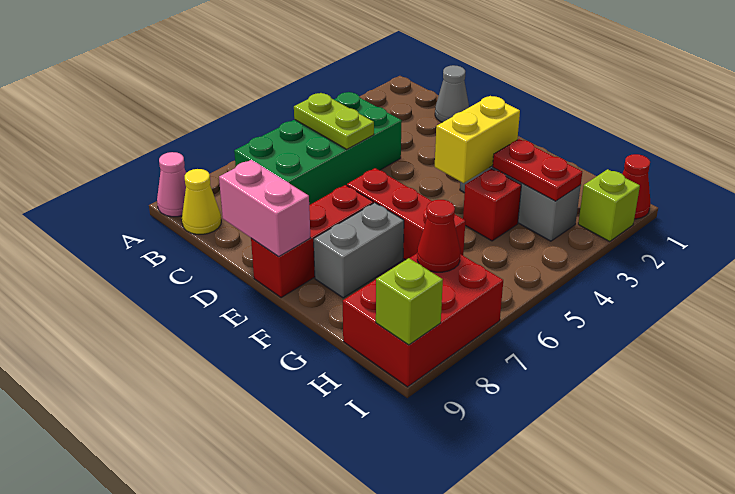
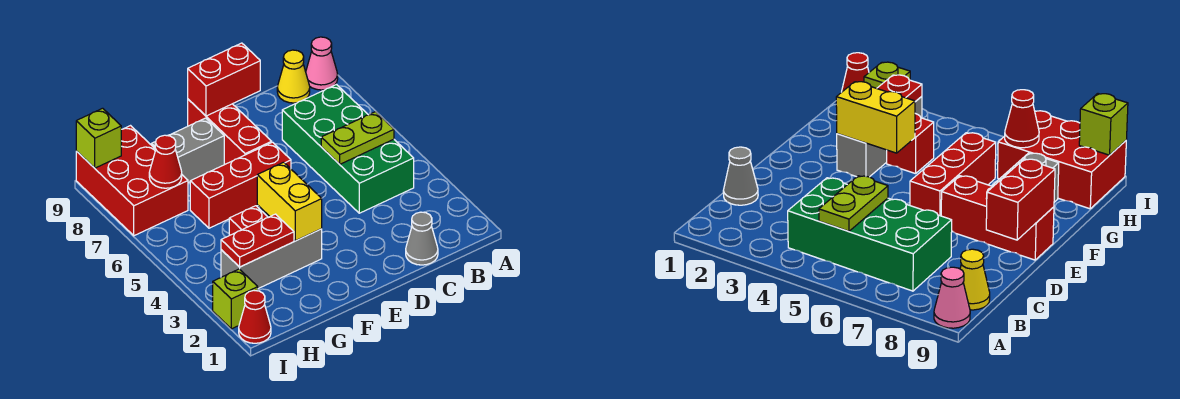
pink brick D9:E9 level 2 -> red brick D9:E9 level 2
grey brick F7:F8 level 1 -> grey brick F8:G8 level 1

